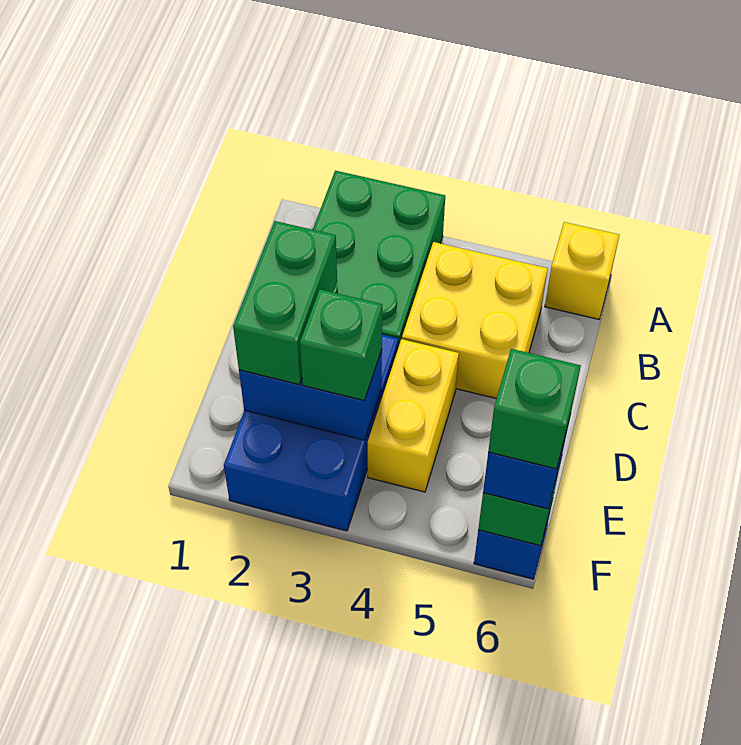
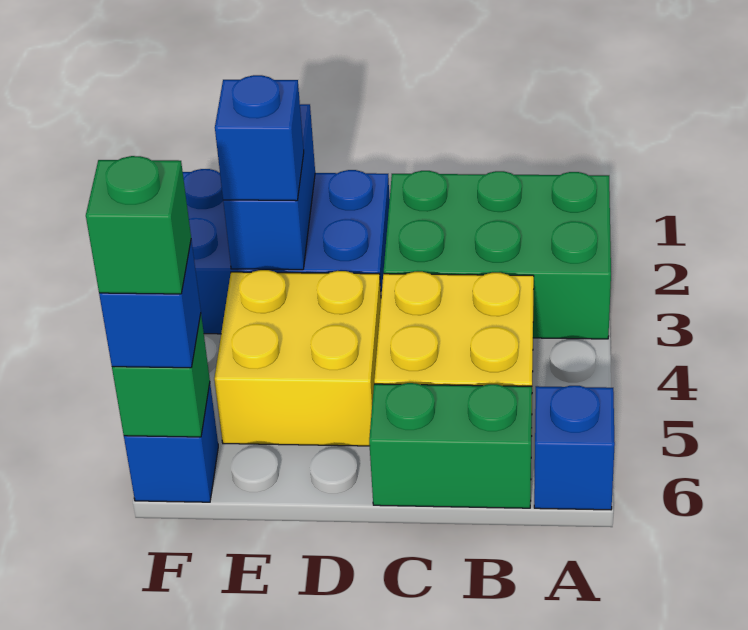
yellow brick A6 level 1 -> blue brick A6 level 1
green brick D2:E2 level 3 -> green brick B6:C6 level 1
yellow brick D4:E4 level 1 -> yellow brick D4:E5 level 1
green brick E3 level 3 -> blue brick E3 level 3

